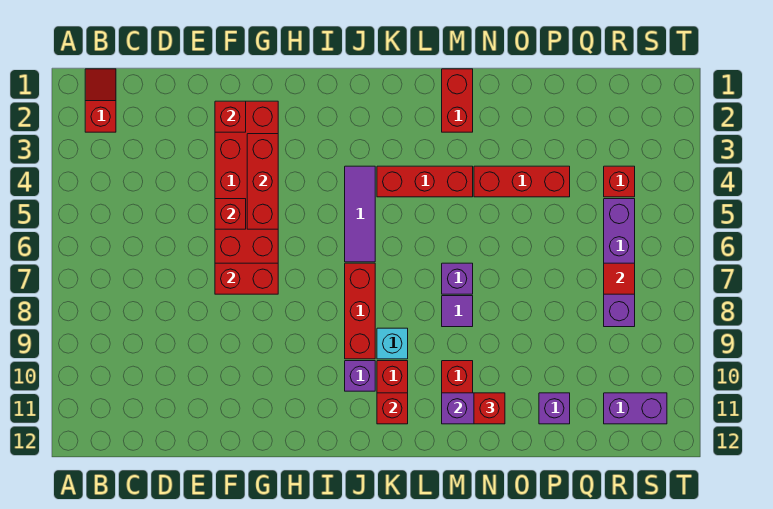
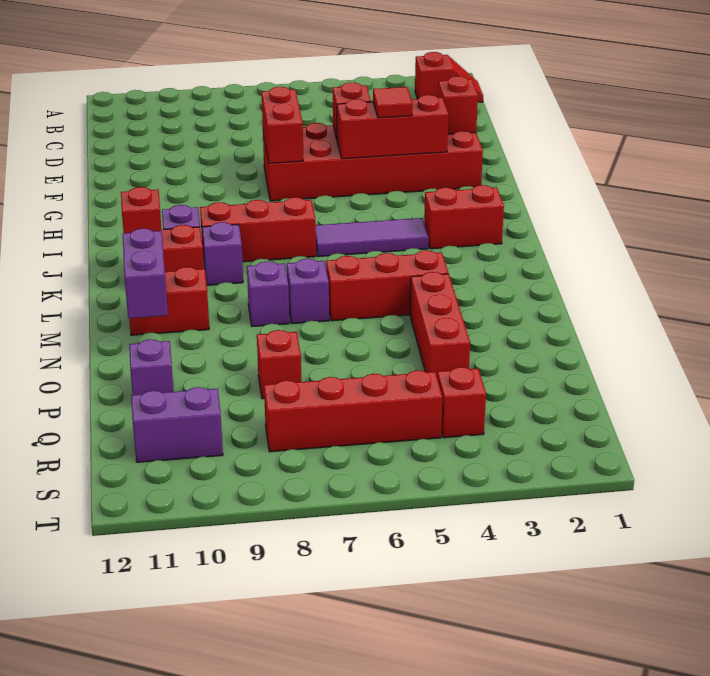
red brick K4:M4 level 1 -> red brick M4:M6 level 1
cyan brick K9 level 1 -> purple brick K9 level 1
red brick M1:M2 level 1 -> red brick J2:J3 level 1
purple tile M8 level 1 -> purple brick M8 level 1
red brick N11 level 3 -> red brick P8 level 1
purple brick R5:R8 level 1 -> red brick R5:R8 level 1
red tile R7 level 2 -> red tile G4 level 3
purple brick R11:S11 level 1 -> purple brick R10:R11 level 1

